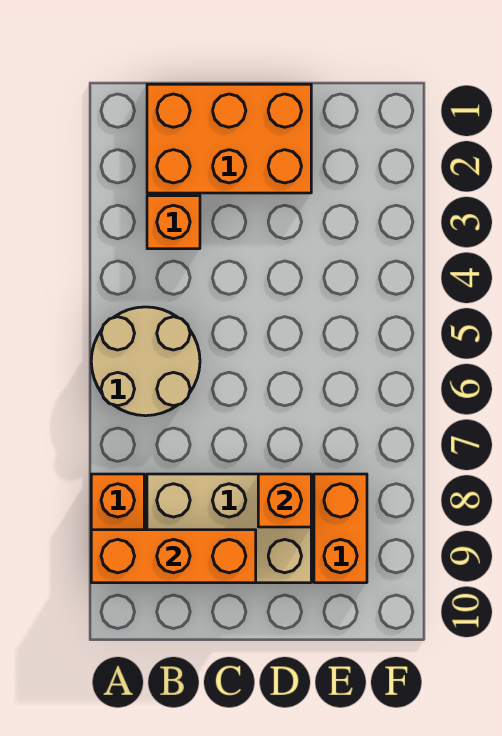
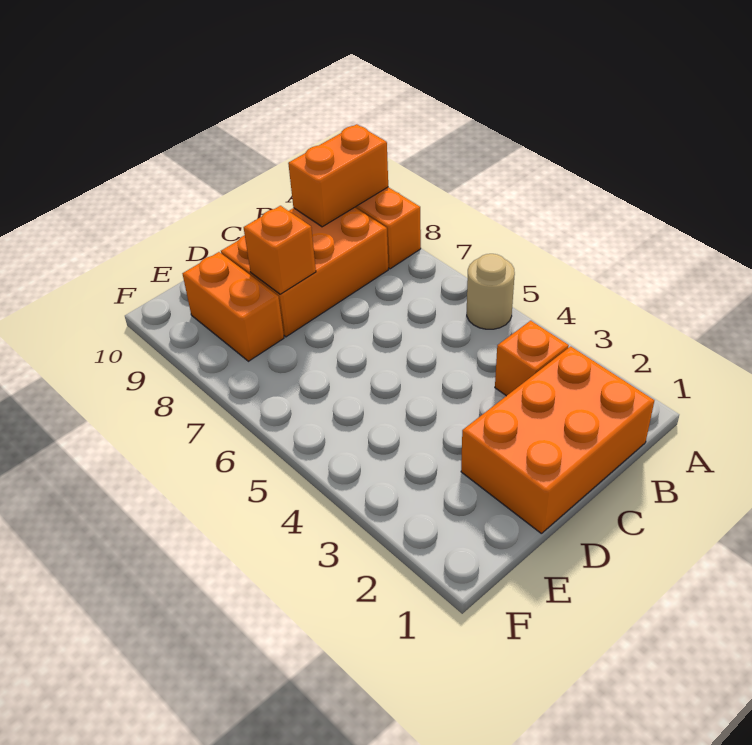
tan round brick A5:B6 level 1 -> tan round brick A5 level 1
orange brick A9:C9 level 2 -> orange brick A9:B9 level 2
tan brick B8:D9 level 1 -> orange brick B8:D9 level 1

